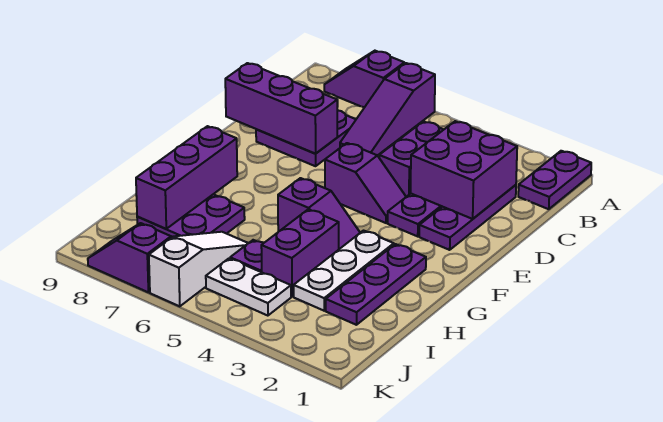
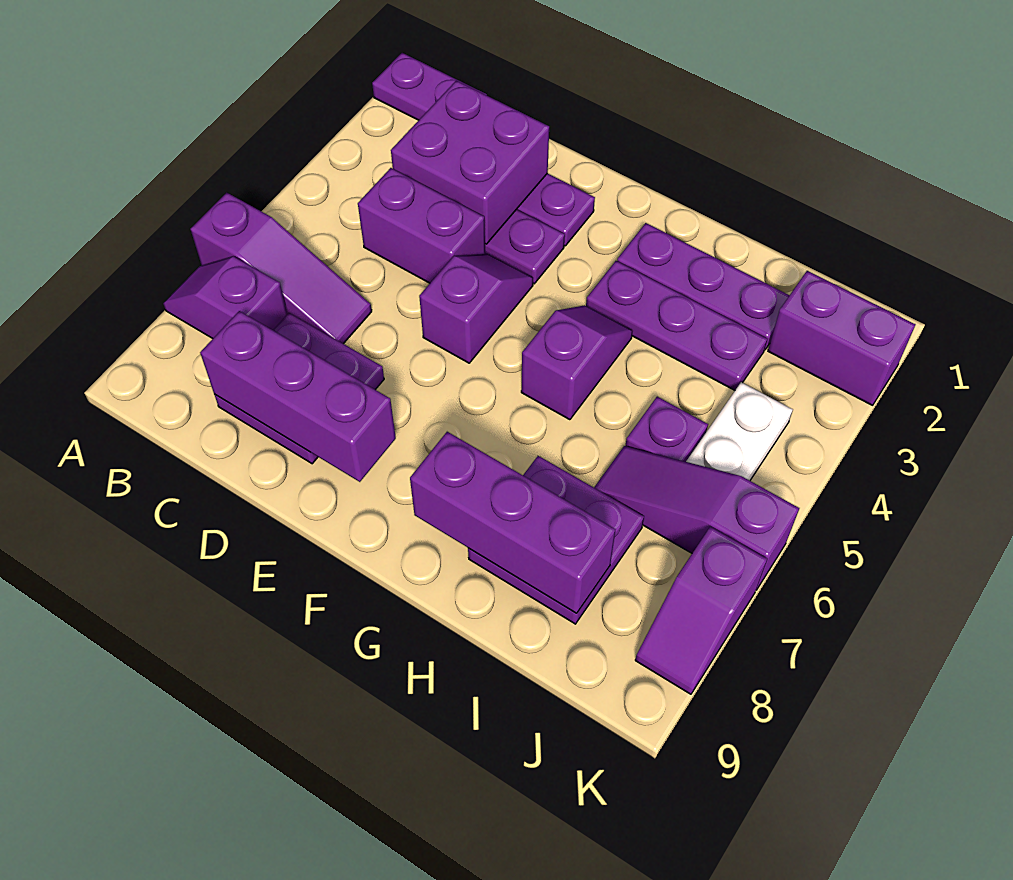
purple slope A7:A8 level 1 top 7 -> purple slope A7:B7 level 1 top B
purple brick D7:D9 level 2 -> purple brick C8:E8 level 2
white plate G3:I3 level 1 -> purple plate G3:I3 level 1
purple brick H4:I4 level 1 -> purple brick J2:K2 level 1
white slope I6:K6 level 1 top K -> purple slope I6:K6 level 1 top K

